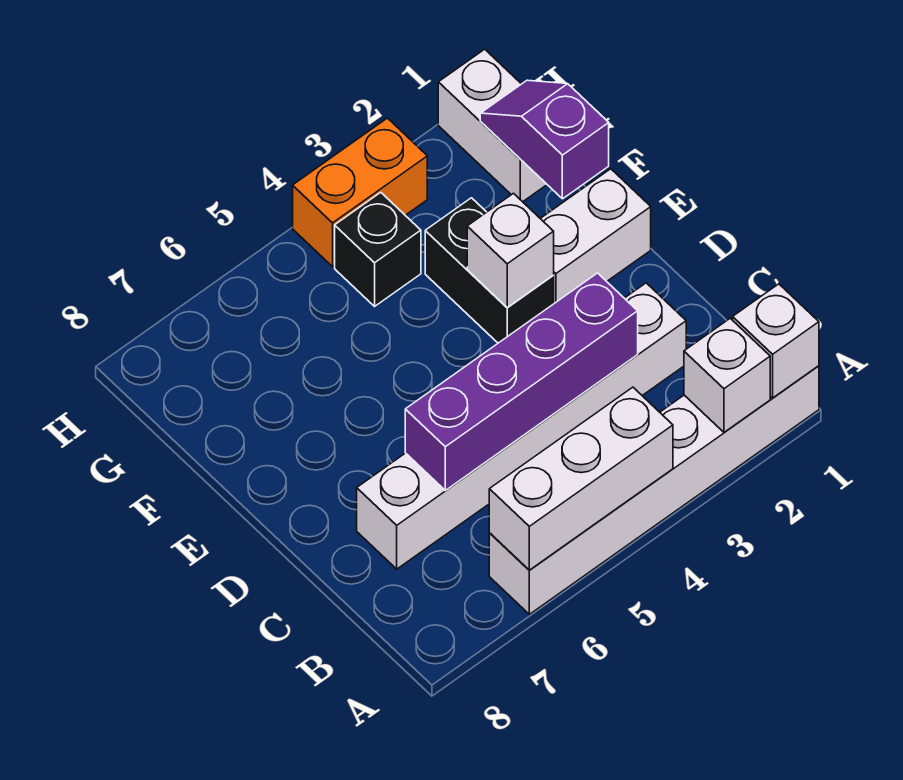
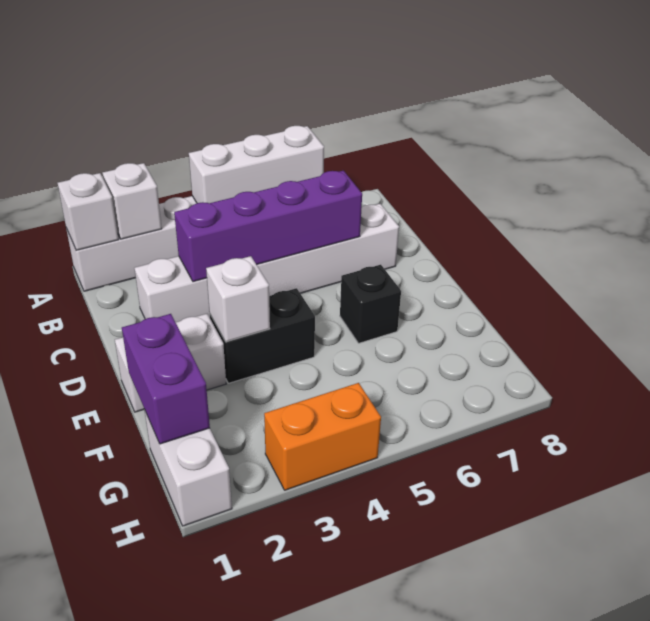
black brick E3:F3 level 1 -> black brick E3:E4 level 1
purple slope F1:G1 level 2 top F -> purple brick F1:G1 level 2
black brick G4 level 1 -> black brick E6 level 1

